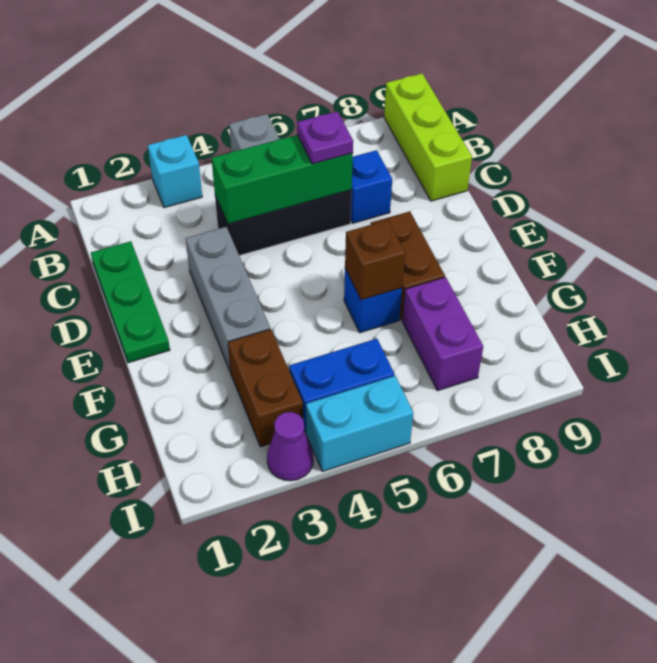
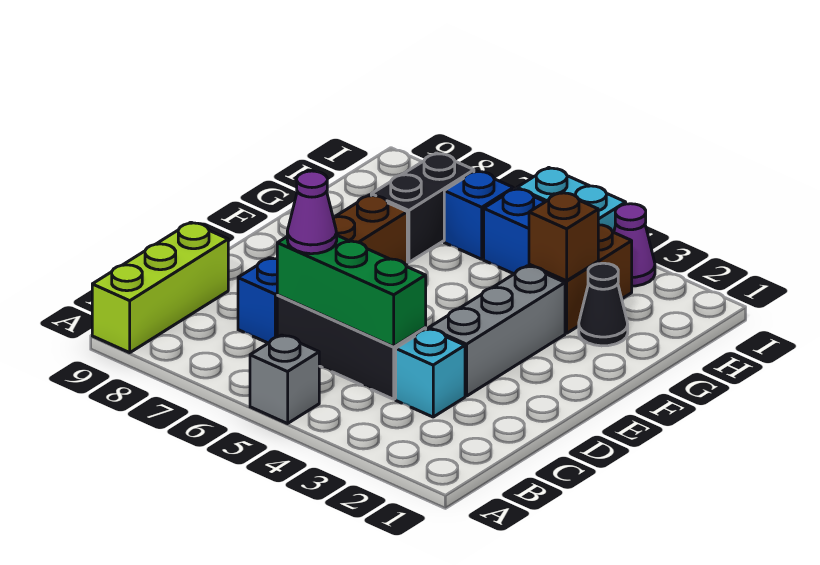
cyan brick A3 level 1 -> cyan brick C3 level 1
green plate C1:E1 level 1 -> none
purple plate C6 level 3 -> purple cone C6 level 3
blue brick F6 level 1 -> blue brick H6 level 1
brown brick F6 level 2 -> brown brick G3 level 2
none -> black cone G2 level 1
purple brick G7:H7 level 1 -> black brick G7:H7 level 1

